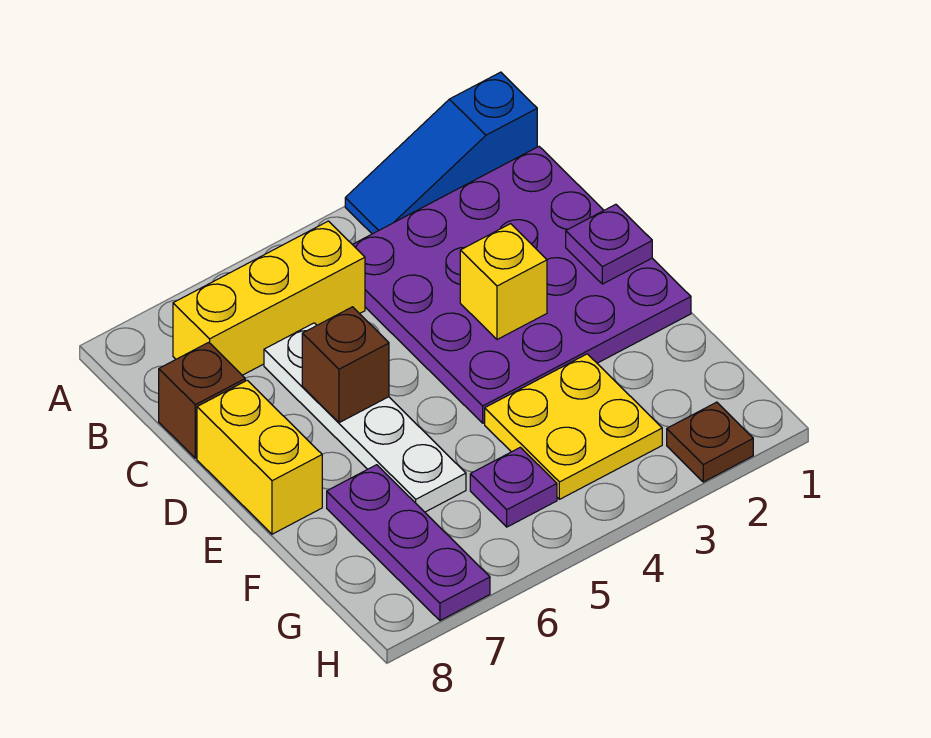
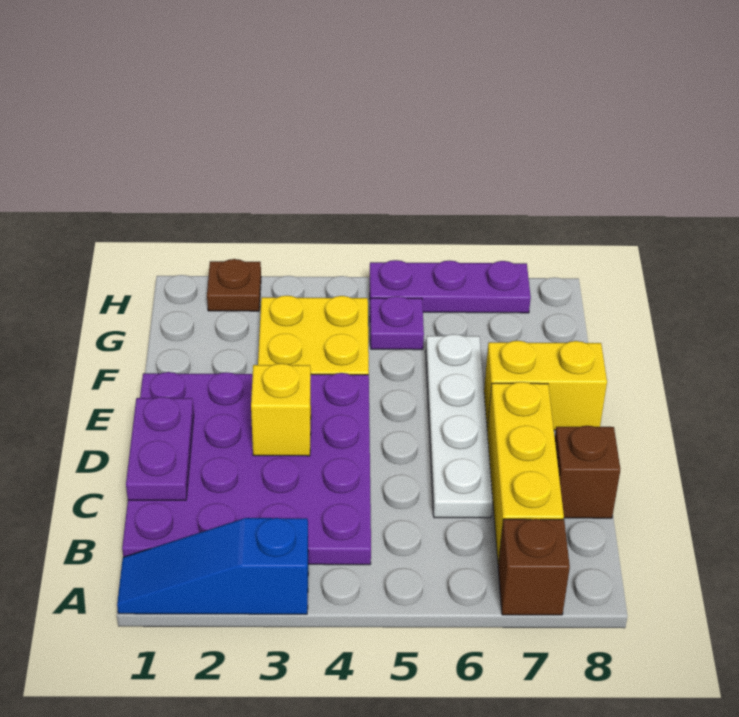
blue slope A1:A3 level 1 top 1 -> blue slope A1:A3 level 1 top 3
yellow brick B5:B7 level 1 -> yellow brick B7:D7 level 1
purple plate D1 level 2 -> purple plate C1:D1 level 2
brown brick D6 level 2 -> brown brick A7 level 1
yellow brick D8:E8 level 1 -> yellow brick E7:E8 level 1
purple plate F7:H7 level 1 -> purple plate H5:H7 level 1

